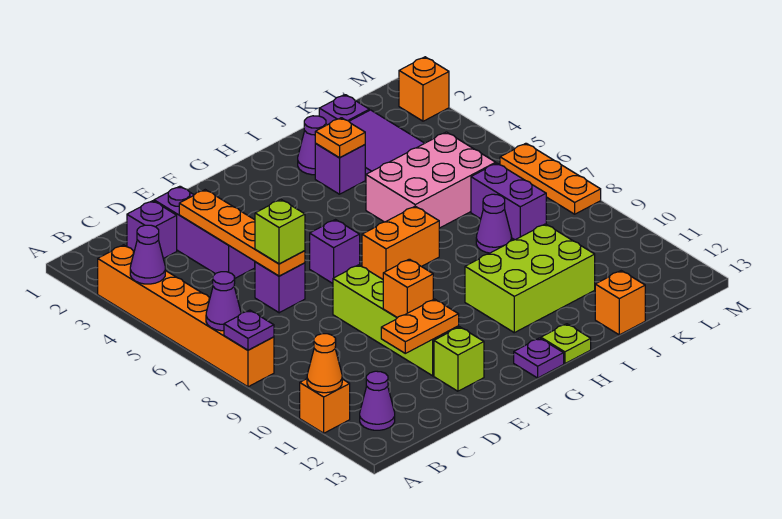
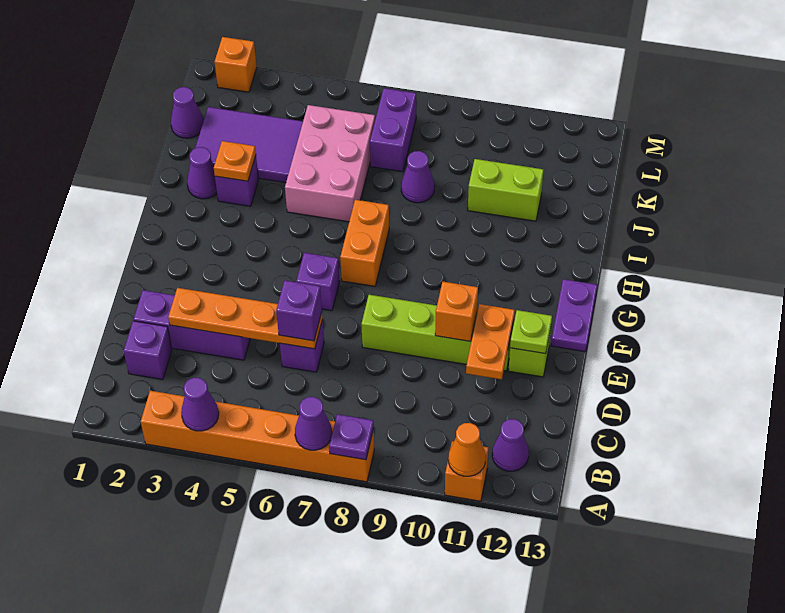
lime brick D6 level 3 -> purple brick D6 level 3
purple plate G13 level 1 -> purple plate F13:G13 level 1
lime brick H10:J11 level 1 -> lime brick J10:J11 level 1
lime plate H13 level 1 -> lime plate E12 level 2
orange brick J13 level 1 -> none
purple plate K1 level 1 -> purple cone K1 level 1
purple brick K7:K8 level 1 -> purple brick K7:L7 level 1
orange plate M6:M8 level 1 -> none

